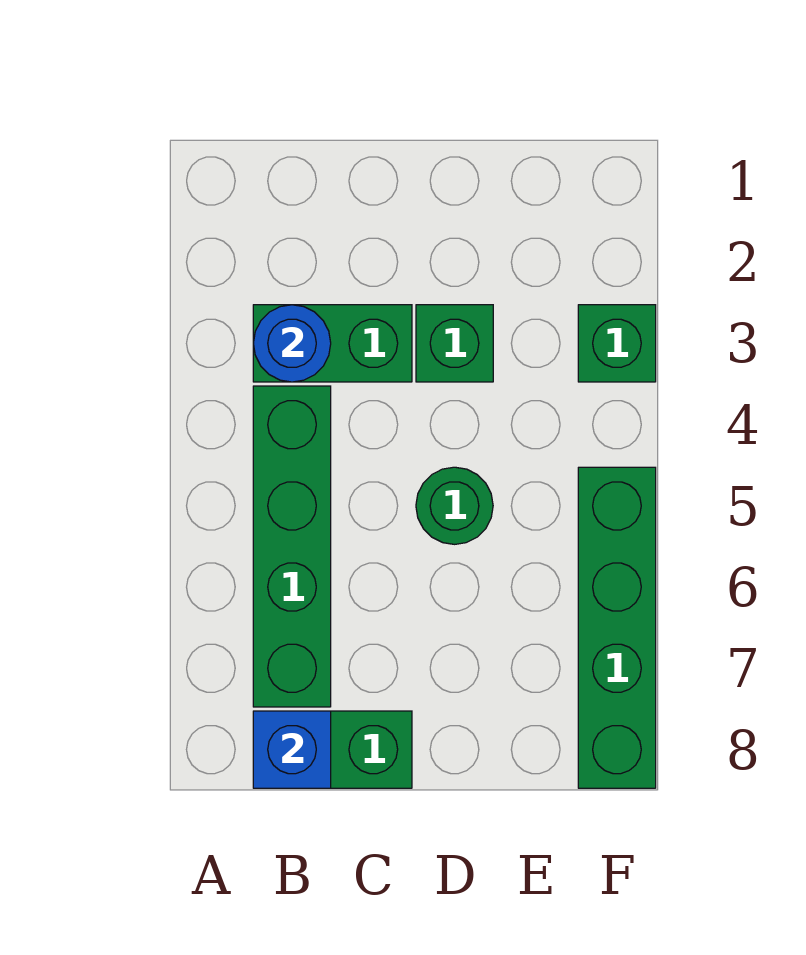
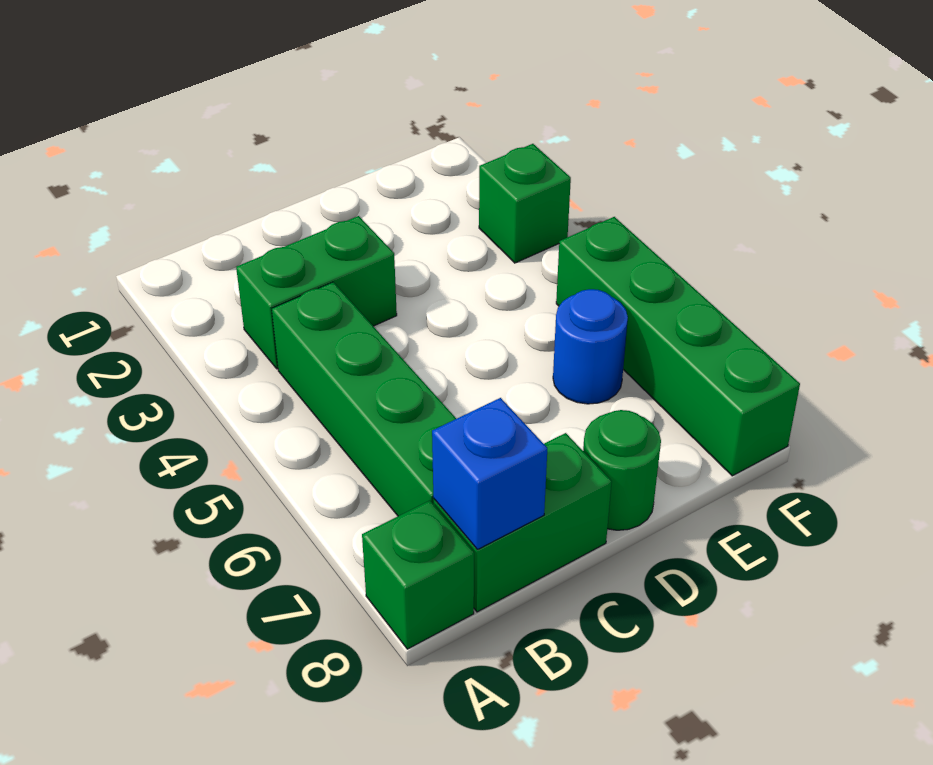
blue round brick B3 level 2 -> blue round brick E6 level 1
green brick D3 level 1 -> green brick A8 level 1
green round brick D5 level 1 -> green round brick D8 level 1

